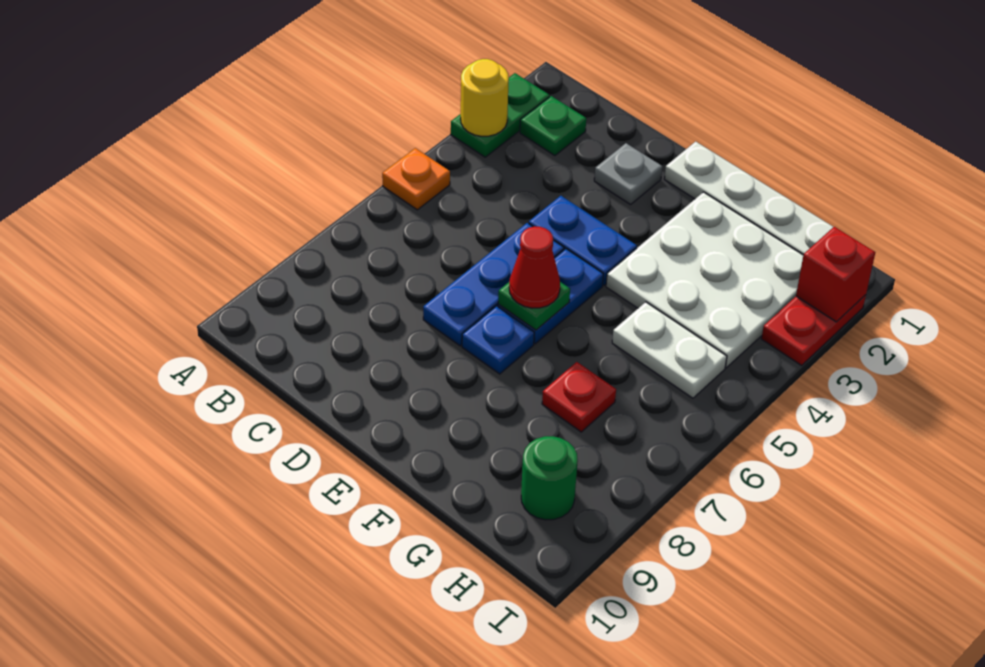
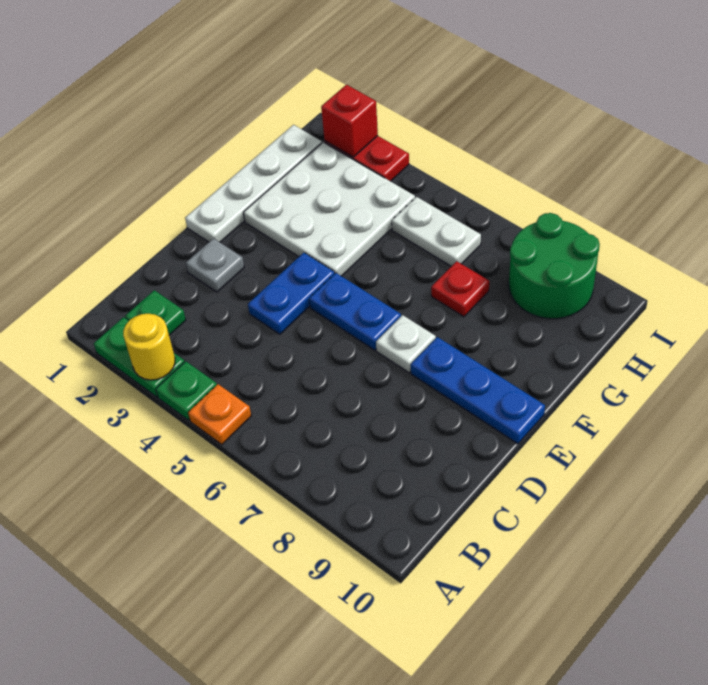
blue plate D5:D7 level 1 -> blue plate E8:E10 level 1
green plate E6 level 2 -> green plate A4 level 1
red cone E6 level 3 -> none
blue plate E7 level 1 -> white plate E7 level 1
white plate G5:H5 level 1 -> white plate H5:H6 level 1
green round brick H9 level 1 -> green round brick H8:I9 level 1

